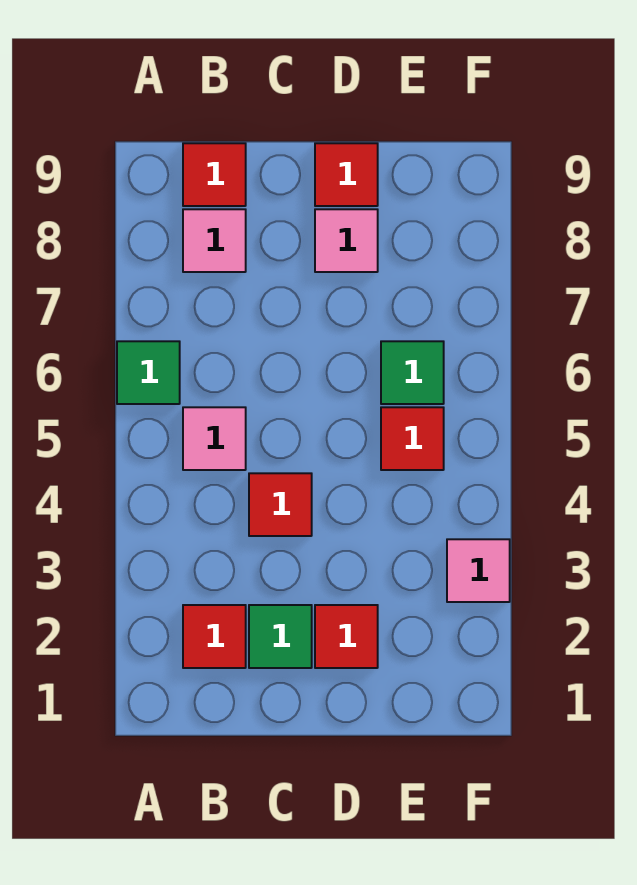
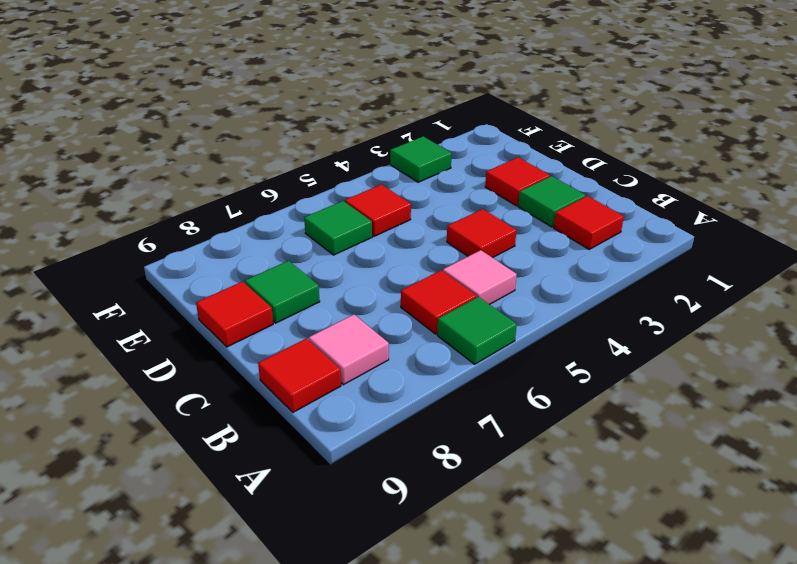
none -> red tile B6 level 1
pink tile D8 level 1 -> green tile D8 level 1
pink tile F3 level 1 -> green tile F3 level 1

